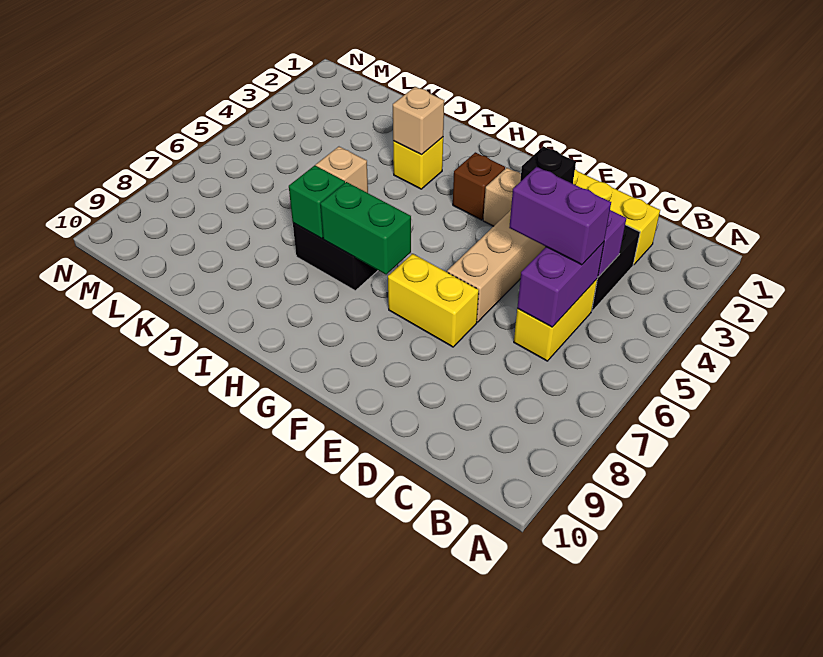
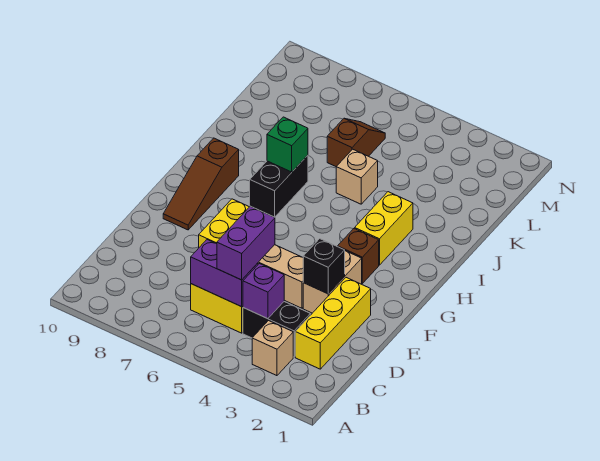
none -> brown slope F9:H9 level 1 top H
green brick G7:H7 level 2 -> none
yellow brick I3 level 1 -> yellow brick H3:I3 level 1
tan brick I3 level 2 -> tan brick B3 level 1
none -> brown slope K6:L6 level 1 top K

